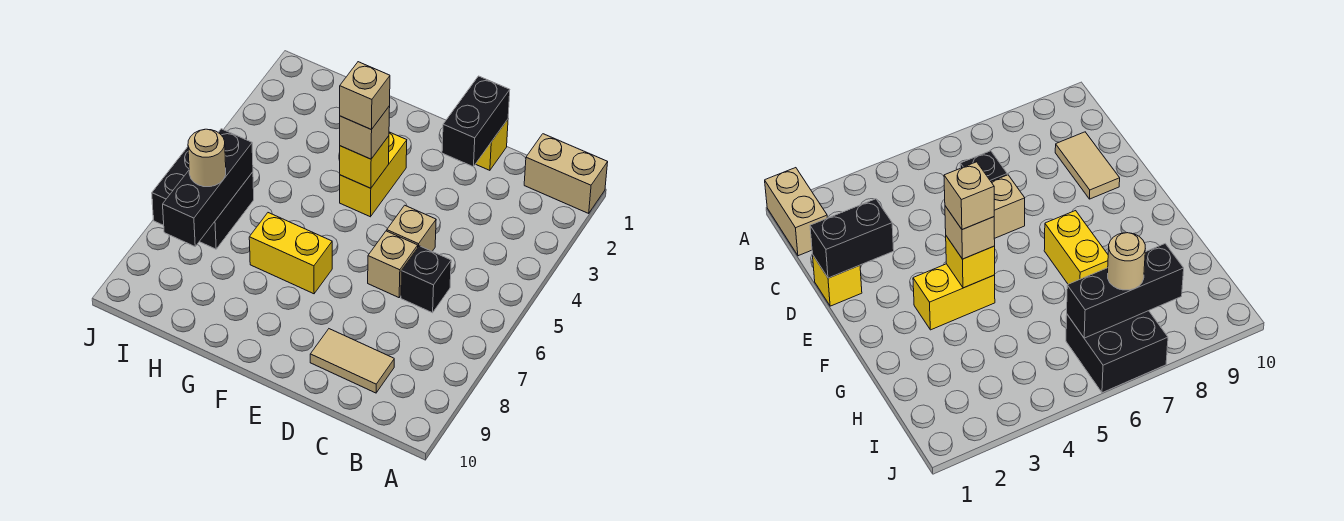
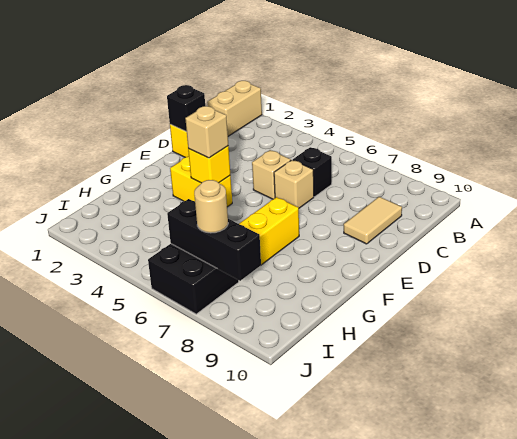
black brick D1:D2 level 2 -> black brick D1 level 2
tan brick F4 level 4 -> none

